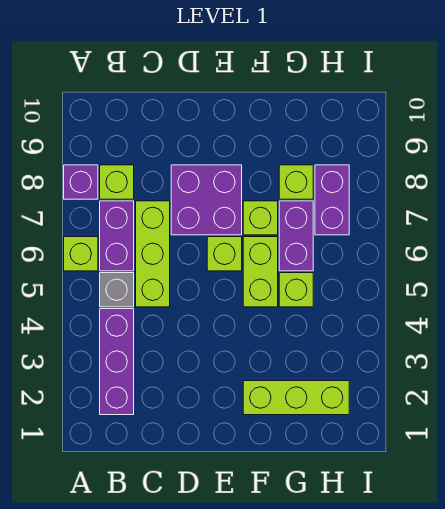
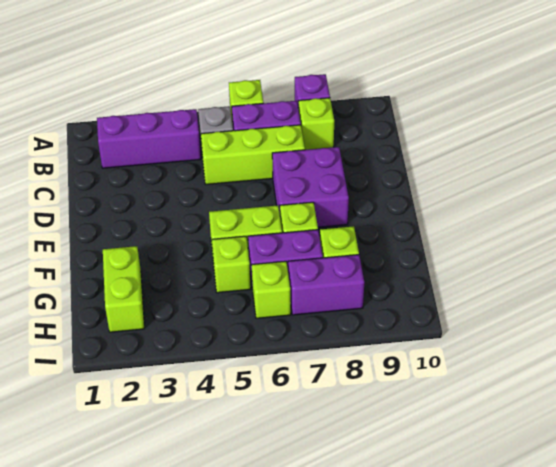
lime brick E6 level 1 -> lime brick H6 level 1
lime brick F2:H2 level 1 -> lime brick G2:H2 level 1

